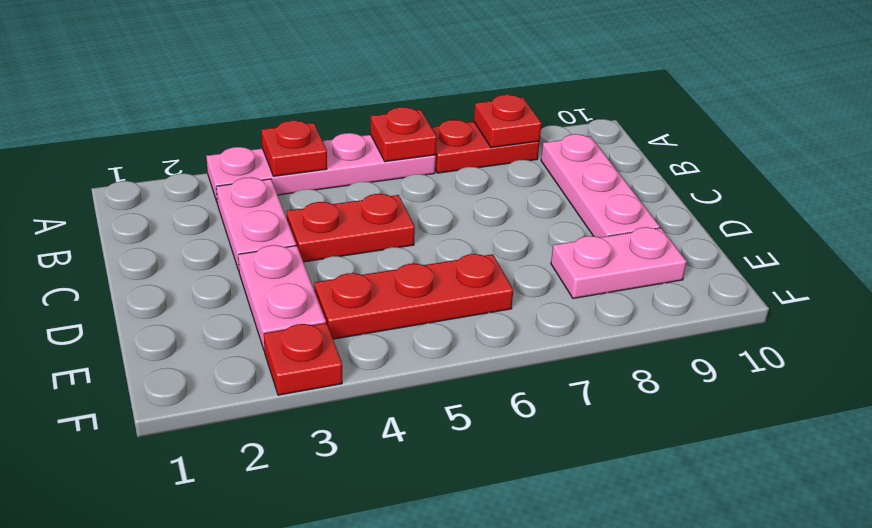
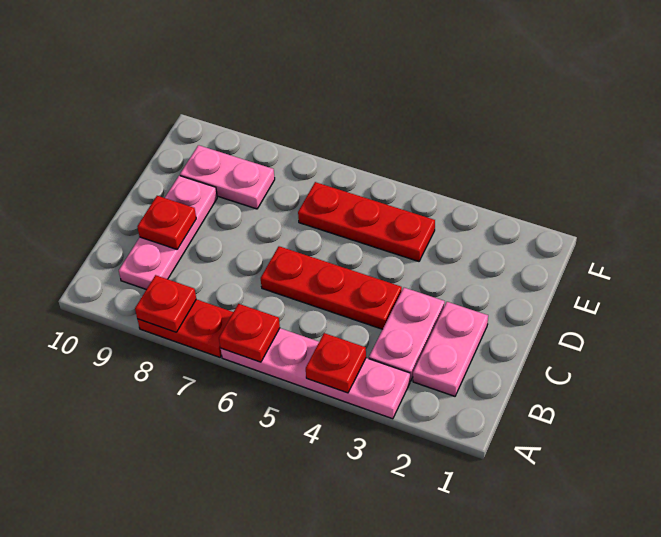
red plate C4:C5 level 1 -> red plate C4:C6 level 1
pink plate D3:E3 level 1 -> pink plate B2:C2 level 1
red plate F3 level 1 -> red plate C9 level 2

